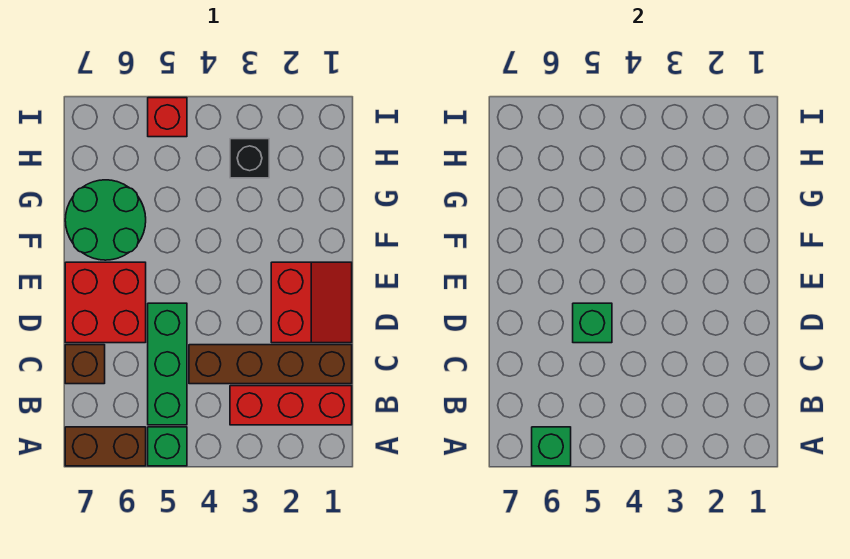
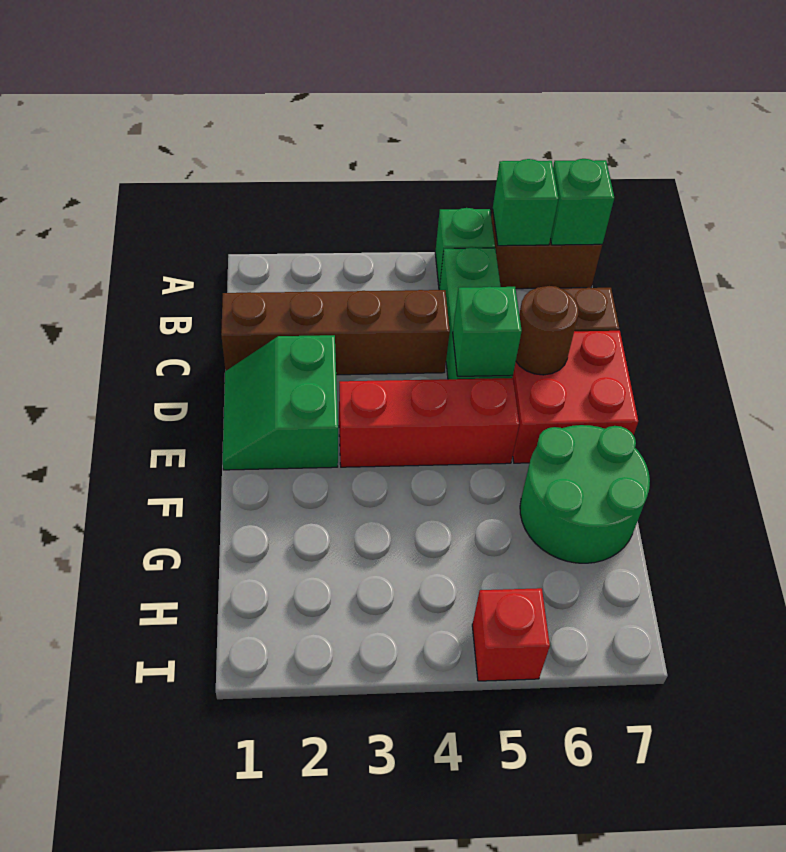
none -> green brick A7 level 2
red brick B1:B3 level 1 -> red brick E3:E5 level 1
red slope D1:E2 level 1 top 2 -> green slope D1:E2 level 1 top 2
none -> brown round brick D6 level 2
black brick H3 level 1 -> none

